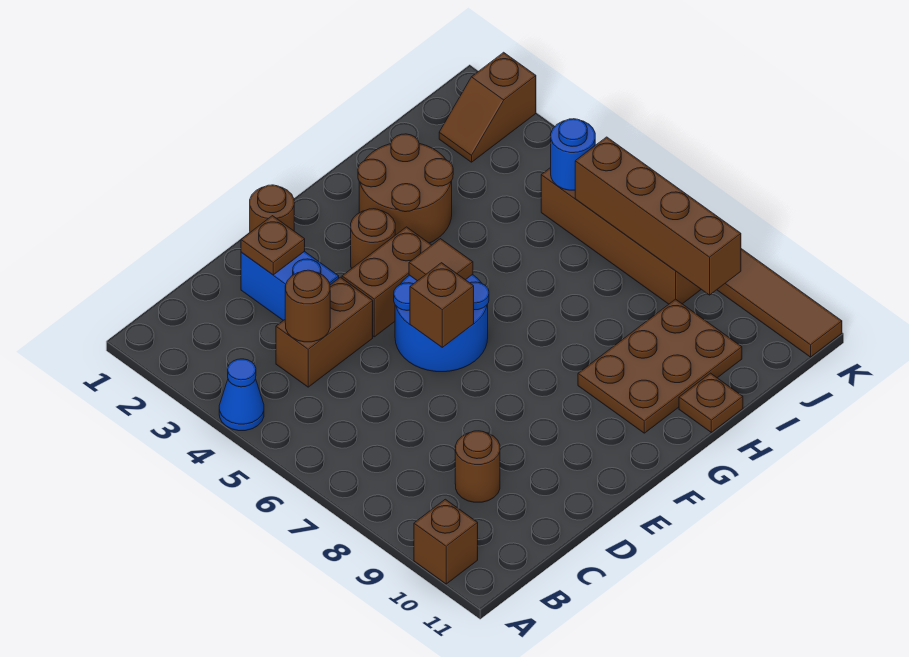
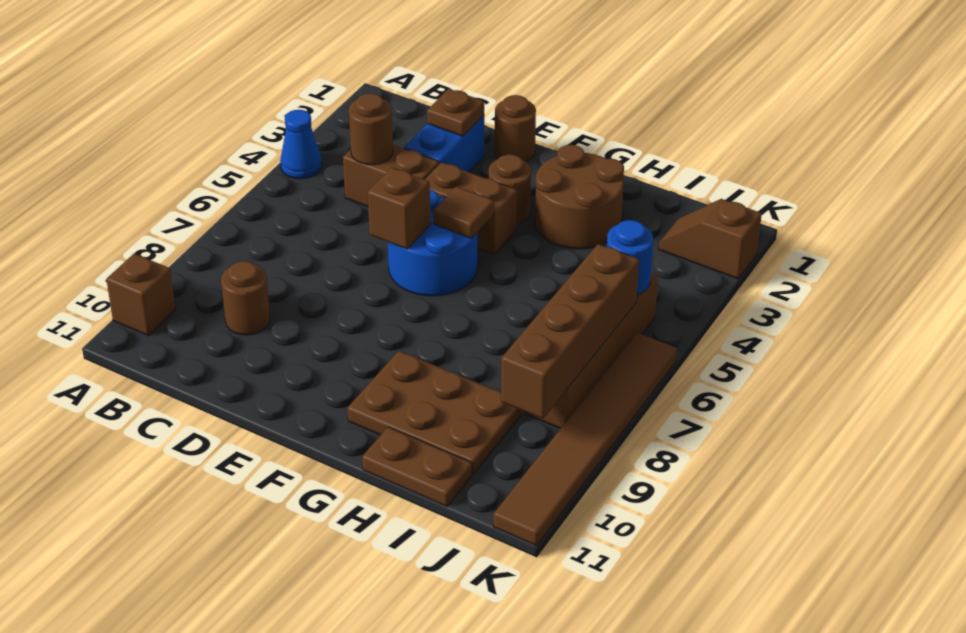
brown plate H11 level 1 -> brown plate H11:I11 level 1

